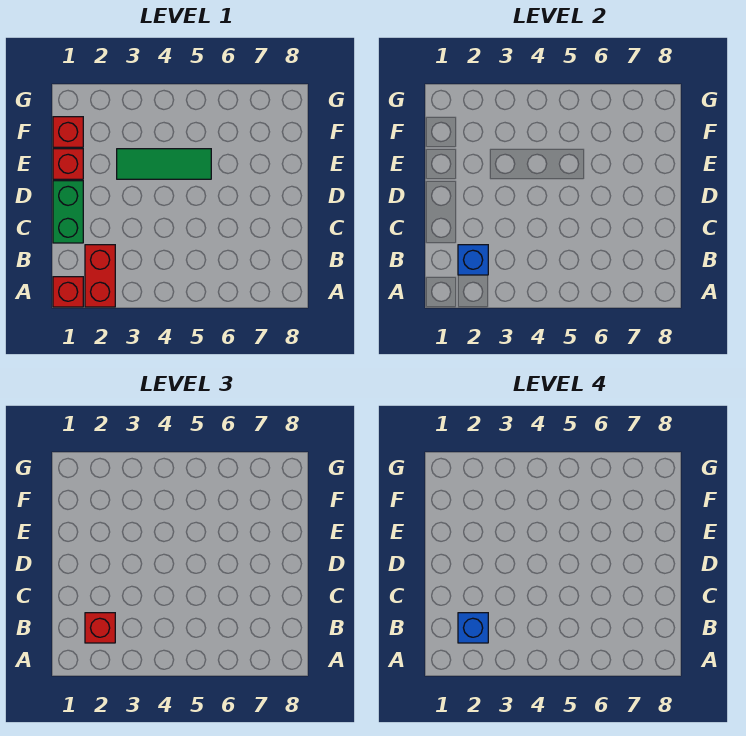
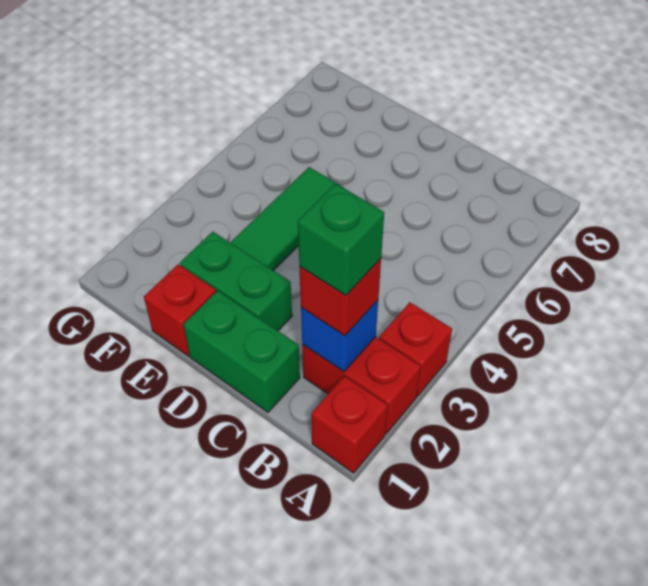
blue brick B2 level 4 -> green brick B2 level 4
none -> green brick D2:E2 level 1
red brick F1 level 1 -> red brick A3 level 1

